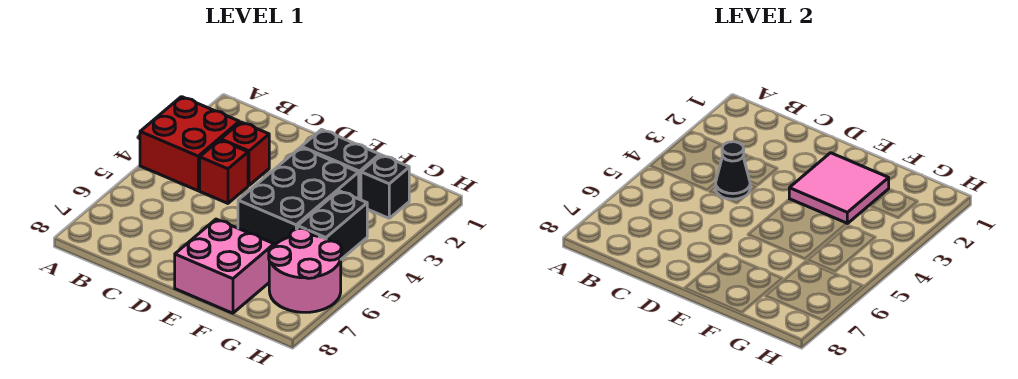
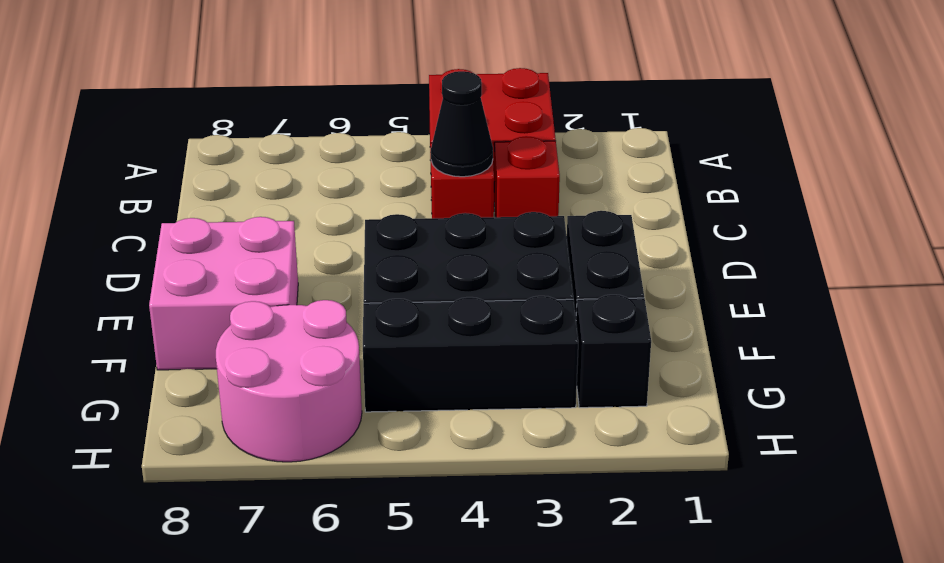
pink tile E2:F3 level 2 -> none
black brick G4:G5 level 1 -> black brick G3:G5 level 1

